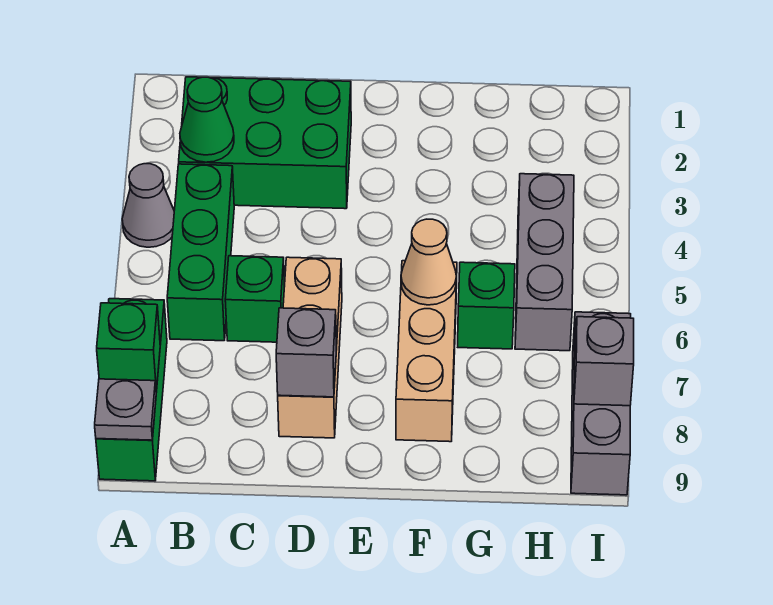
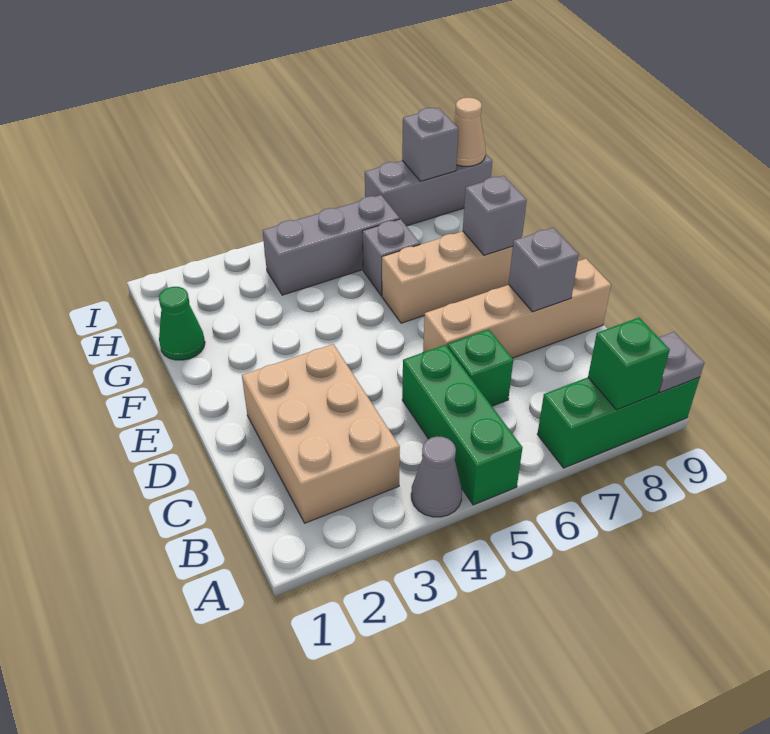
green brick B2:D3 level 1 -> tan brick B2:D3 level 1
green cone B3 level 2 -> green cone G1 level 1
green brick B4:B6 level 1 -> green brick A5:C5 level 1
tan brick D6:D8 level 1 -> tan brick D6:D9 level 1
tan cone F6 level 2 -> tan cone I9 level 2
none -> grey brick F8 level 2
green brick G6 level 1 -> grey brick G6 level 1

